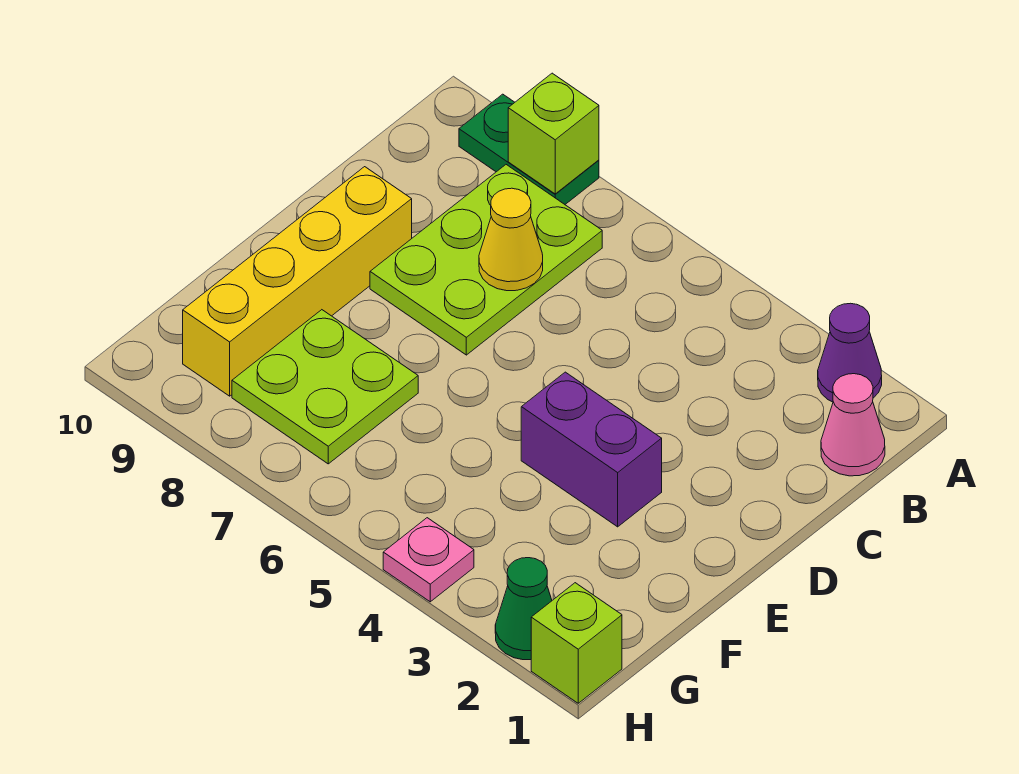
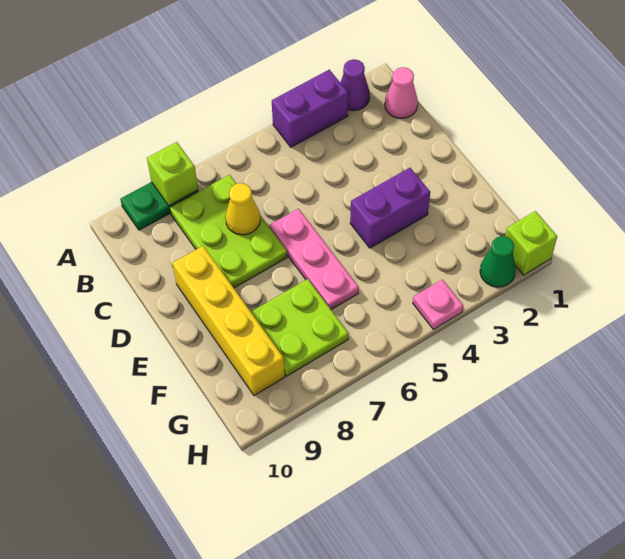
none -> purple brick A3:A4 level 1
none -> pink plate D6:F6 level 1

